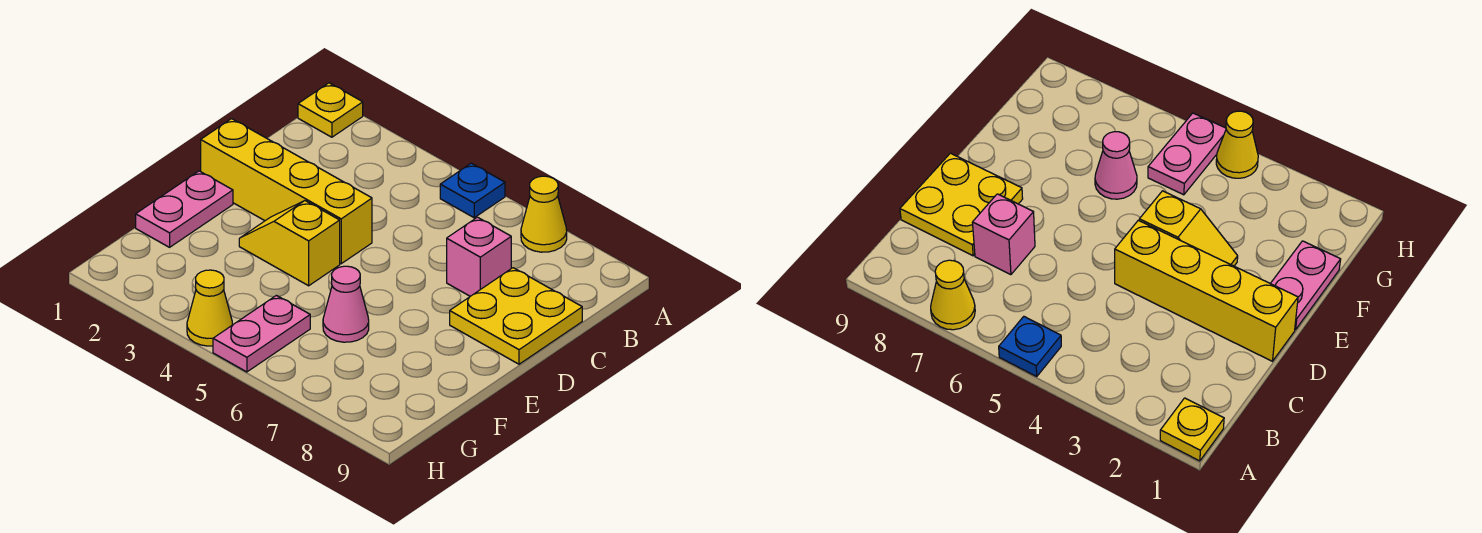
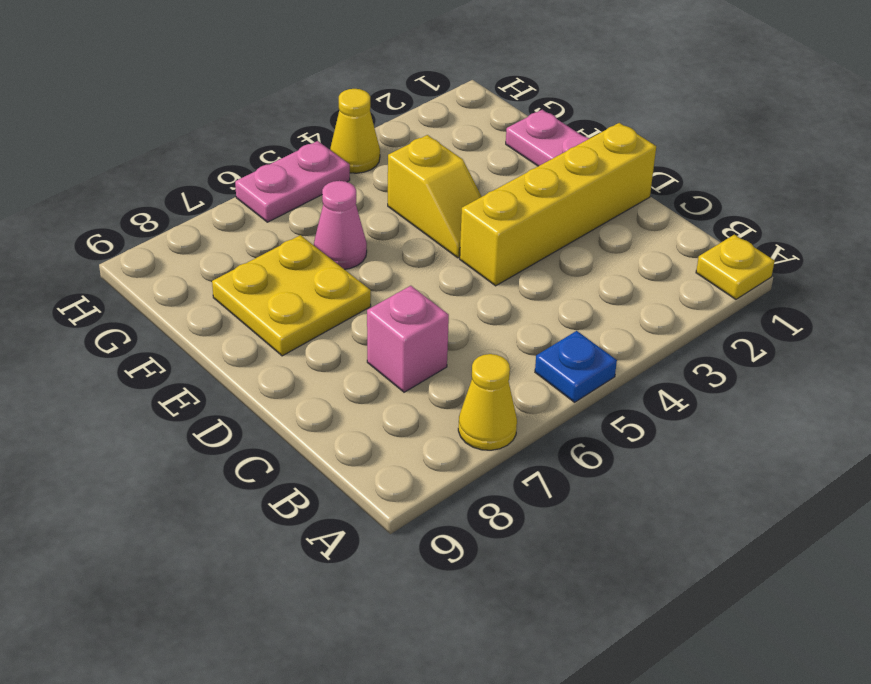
yellow plate C8:D9 level 1 -> yellow plate E7:F8 level 1
yellow slope E3:E4 level 1 top 4 -> yellow slope E4:F4 level 1 top F
pink plate G5:H5 level 1 -> pink plate H5:H6 level 1

